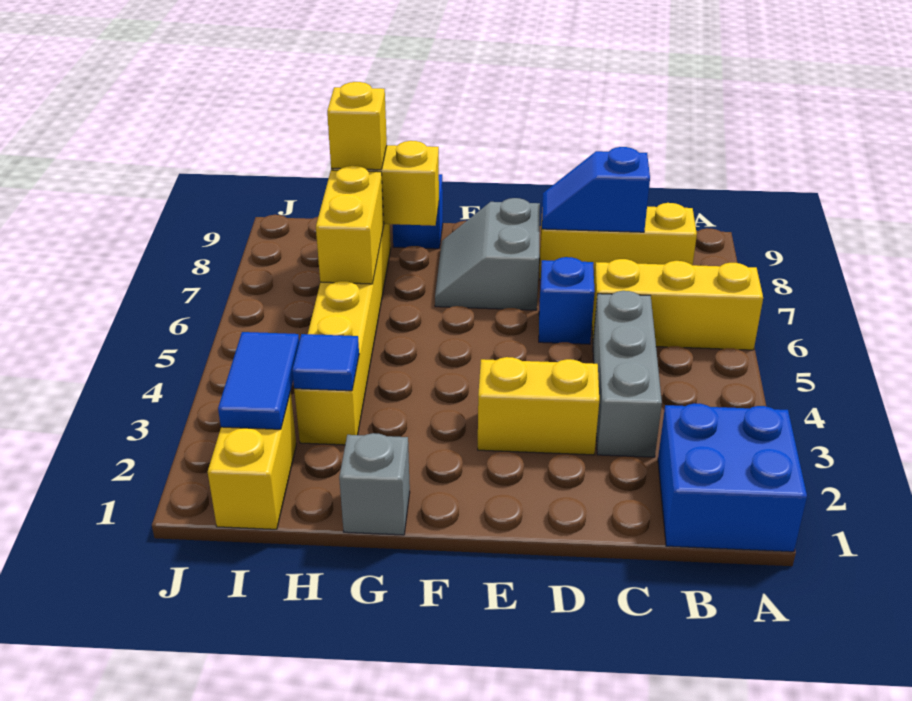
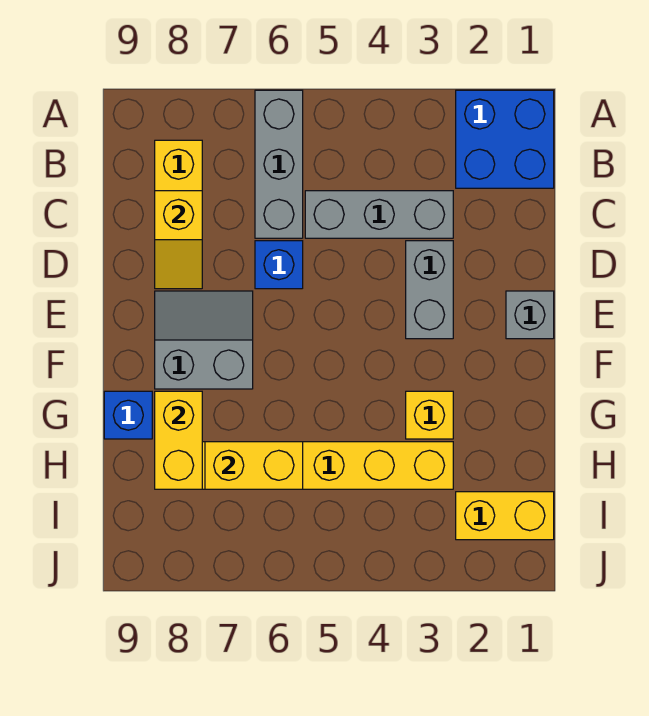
yellow brick A6:C6 level 1 -> grey brick A6:C6 level 1
blue slope C8:D8 level 2 top C -> yellow slope C8:D8 level 2 top C
yellow brick D3:E3 level 1 -> grey brick D3:E3 level 1
grey slope E7:F8 level 1 top E -> grey slope E7:F8 level 1 top F
grey brick G1 level 1 -> grey brick E1 level 1
blue tile H3 level 2 -> none
yellow brick H8 level 3 -> yellow brick G3 level 1
blue tile I2:I3 level 2 -> none

